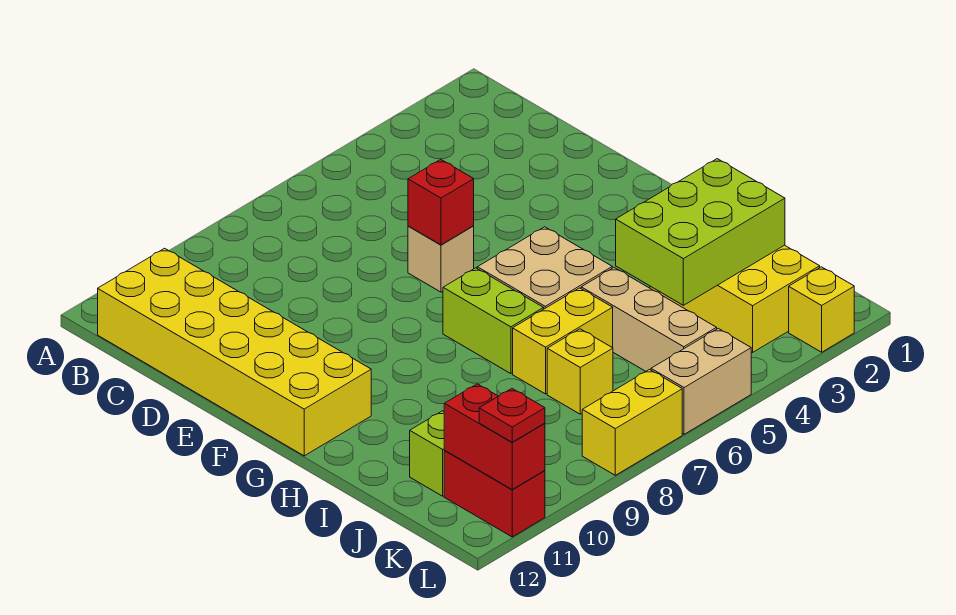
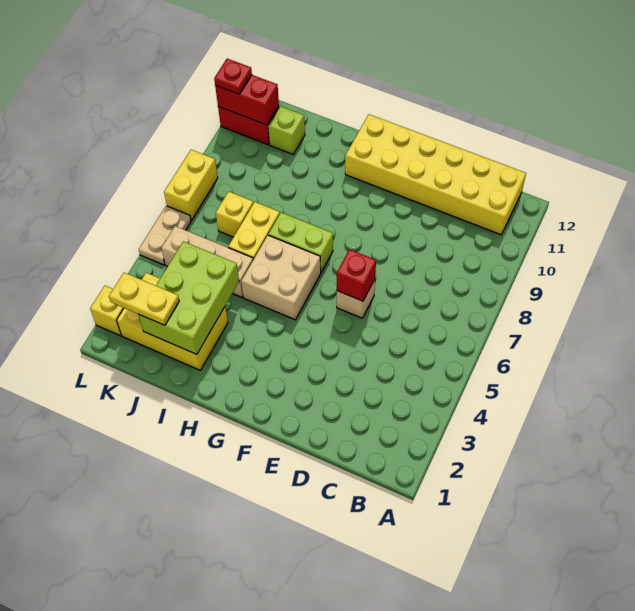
none -> yellow plate J2:K2 level 3
tan brick L5:L6 level 1 -> tan plate L5:L6 level 1

